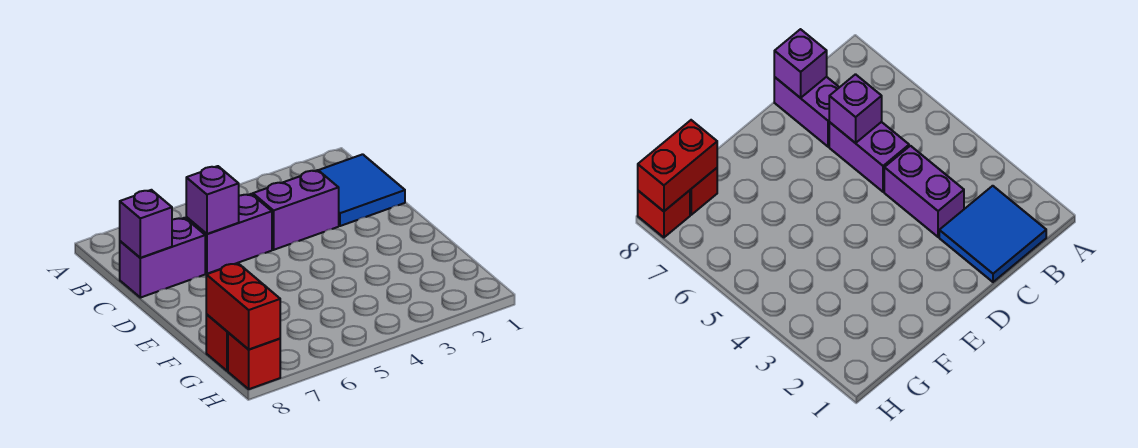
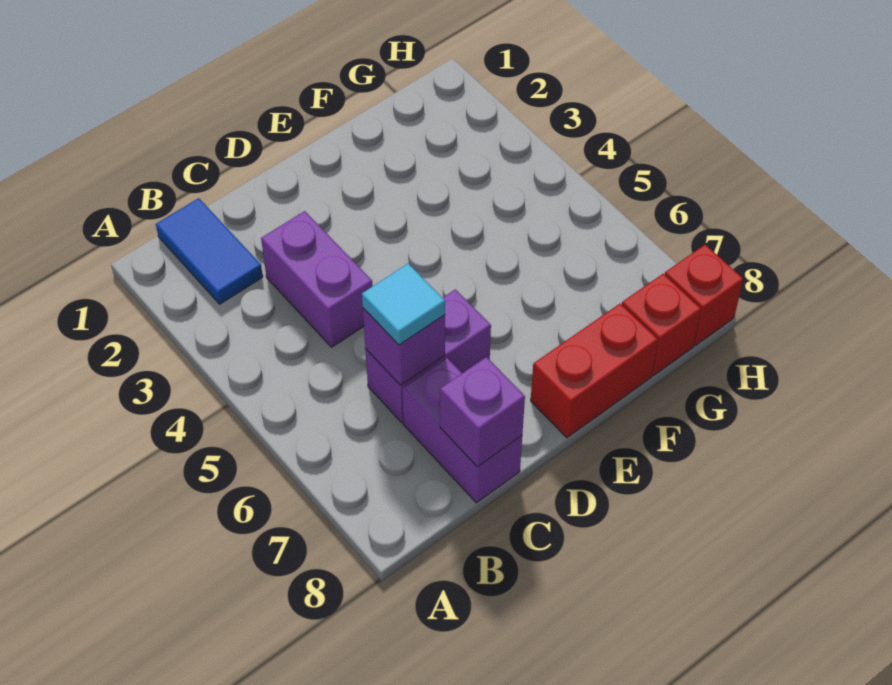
blue tile B1:C2 level 1 -> blue tile B1:B2 level 1
purple brick C5:C6 level 1 -> purple brick C6:D6 level 1
none -> cyan tile C6 level 3
red brick G8:H8 level 2 -> red brick E8:F8 level 1

